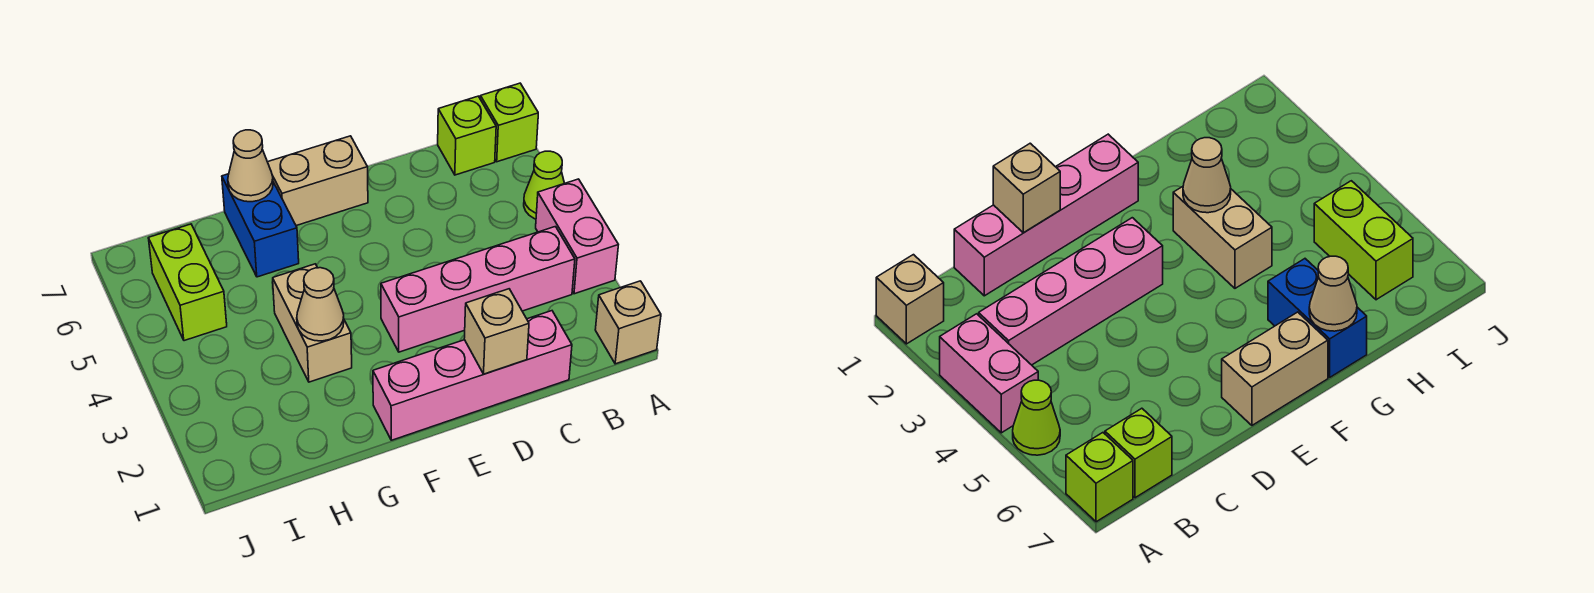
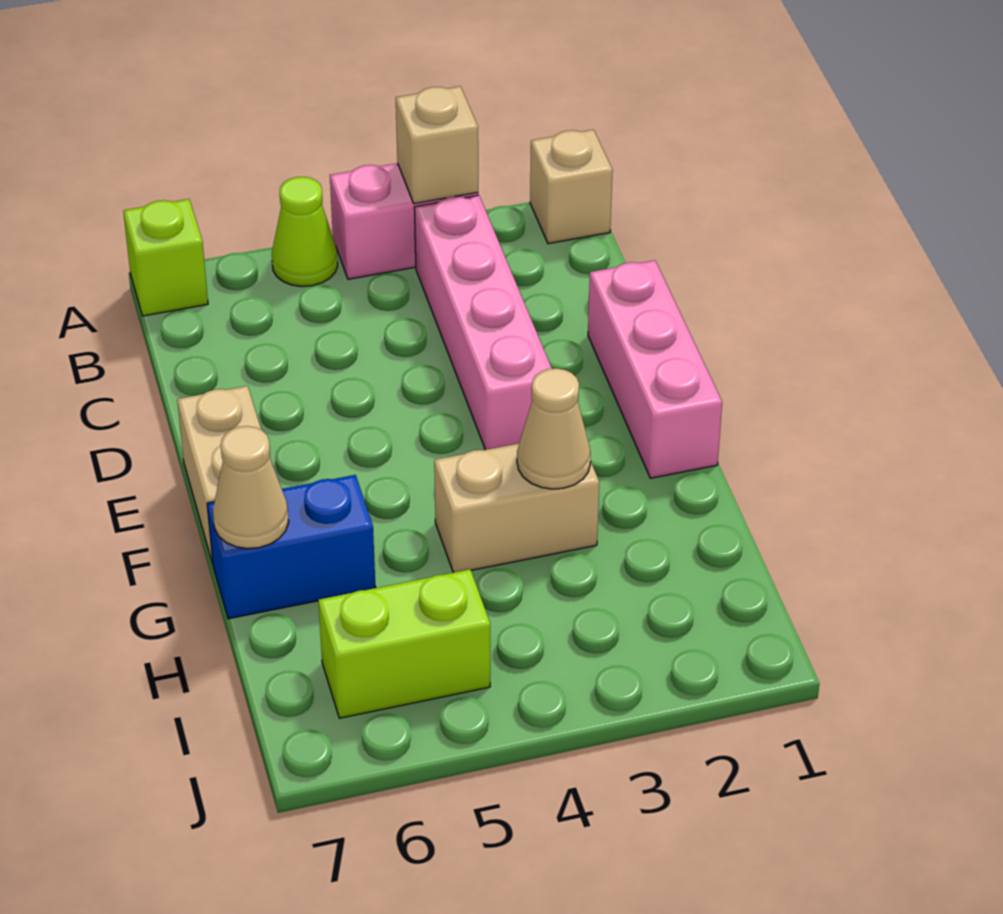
lime brick B7 level 1 -> none
pink brick C1:F1 level 1 -> pink brick D1:F1 level 1
tan brick D1 level 2 -> tan brick A3 level 2

